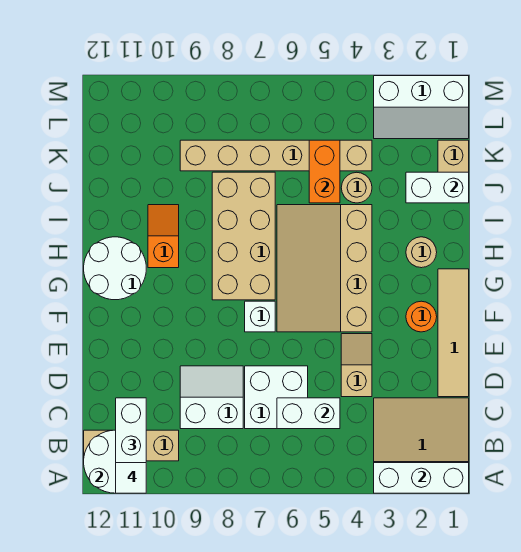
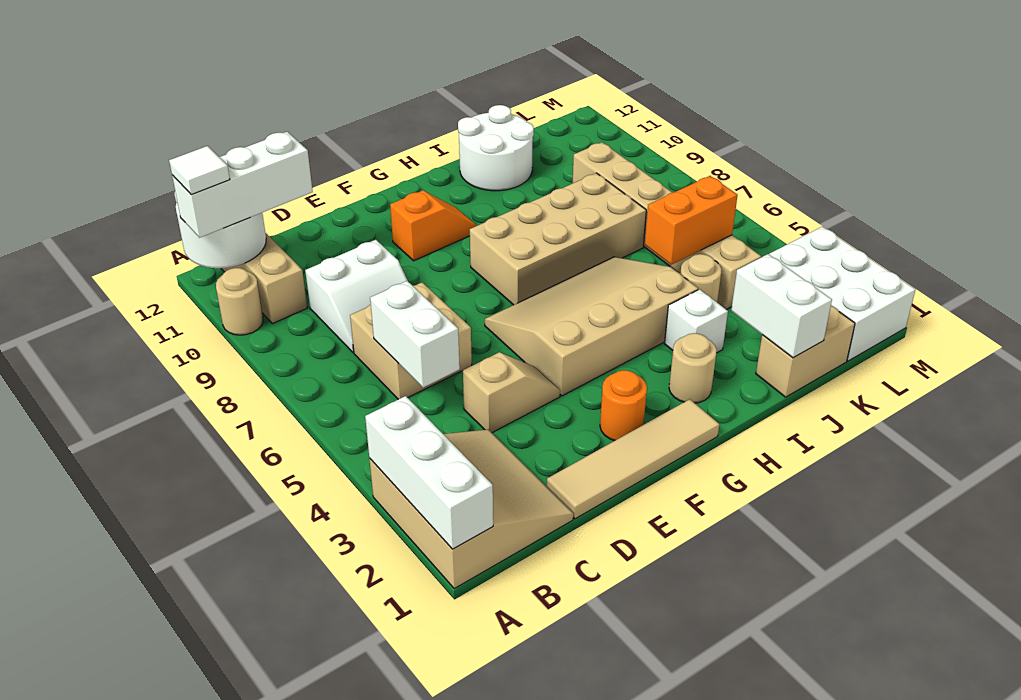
none -> tan round brick A10 level 1
white brick C6:D7 level 1 -> tan brick C6:D7 level 1
white slope C8:D9 level 1 top C -> white slope C8:D9 level 1 top 9
white brick F7 level 1 -> white brick I3 level 1
white round brick G11:H12 level 1 -> white round brick I11:J12 level 1
orange slope H10:I10 level 1 top H -> orange slope F10:G10 level 1 top F
white slope L1:M3 level 1 top M -> white brick L1:M3 level 1

